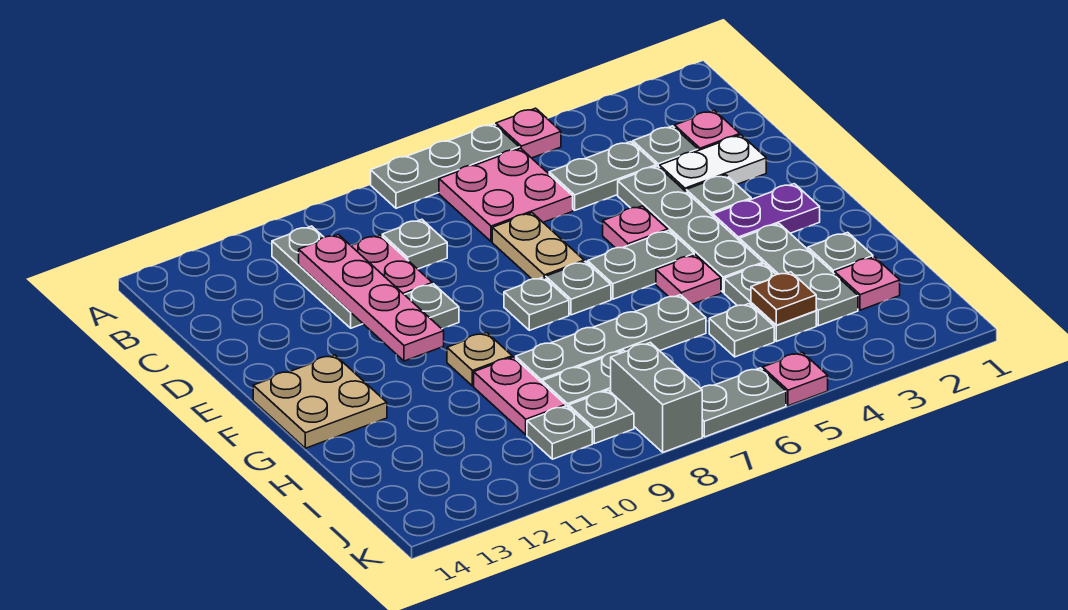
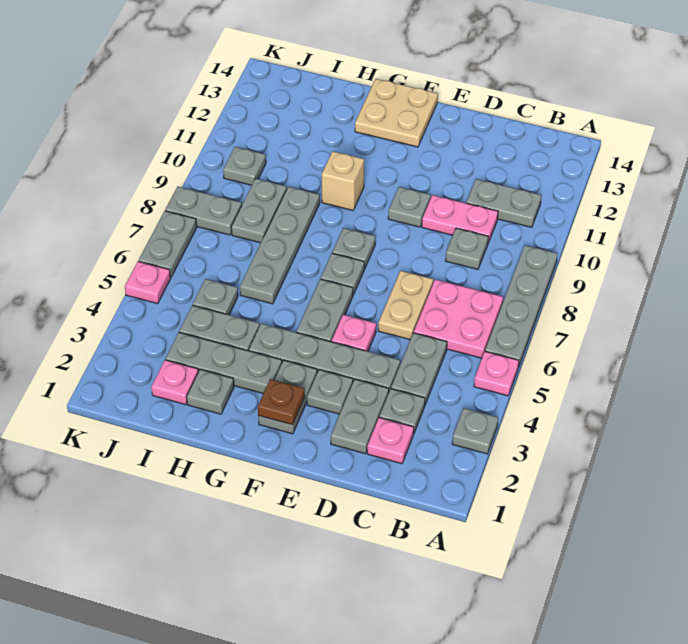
grey plate A6:A8 level 1 -> grey plate A6:A9 level 1
grey plate B11:D11 level 1 -> grey plate B11:C11 level 1
pink plate C11:F11 level 2 -> none
white plate D2:D3 level 1 -> grey plate D2:D3 level 1
tan plate D7:E7 level 1 -> tan plate D6:D7 level 1
purple plate F2:F3 level 1 -> grey plate F2:F3 level 1
pink plate G5 level 1 -> none
tan plate G10 level 1 -> tan brick G10 level 1
pink plate H10:I10 level 1 -> none
brown plate I4 level 2 -> brown plate F2 level 2
grey brick J8:K8 level 1 -> grey plate J8:K8 level 1
grey plate J9 level 1 -> grey plate A3 level 1

